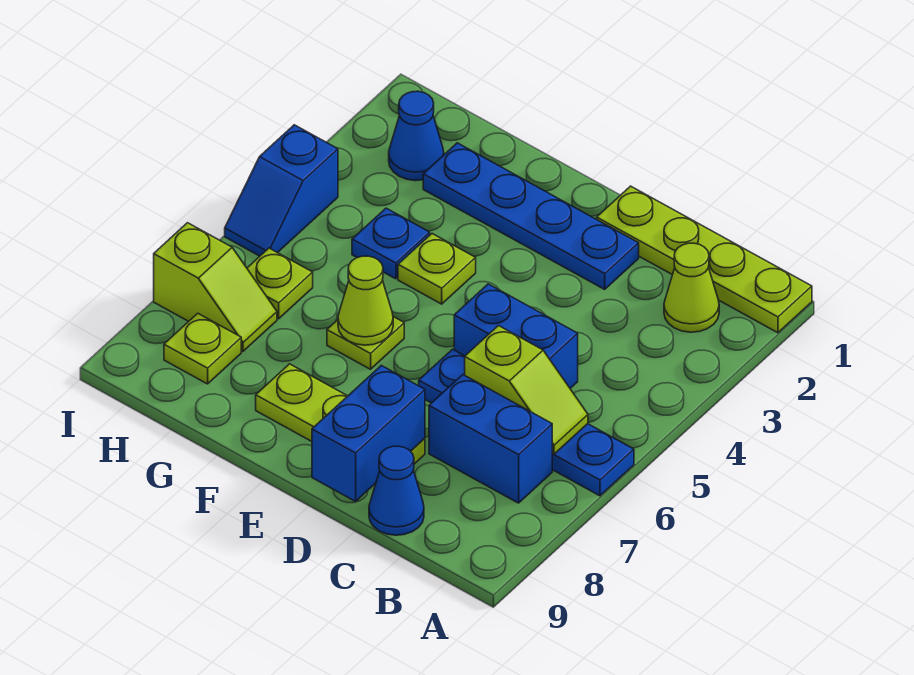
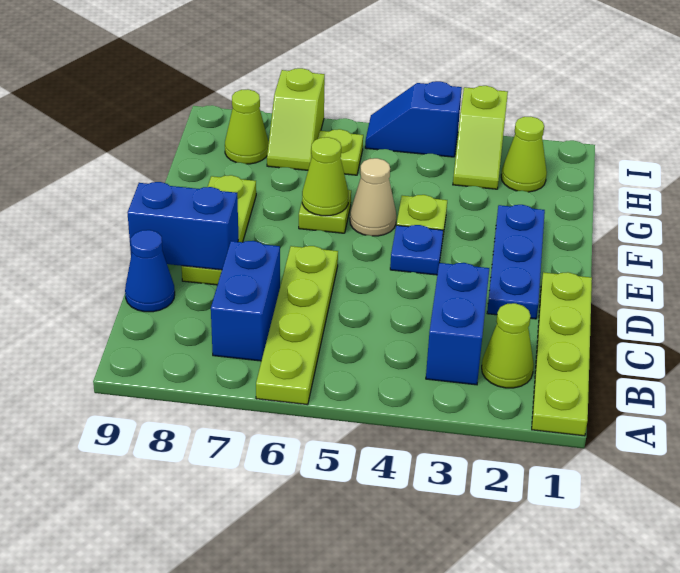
blue plate A6:D6 level 1 -> lime plate A6:D6 level 1
lime slope B6:C6 level 2 top C -> lime slope H3:I3 level 1 top I
blue brick C5:D5 level 1 -> blue brick B3:C3 level 1
blue plate D2:G2 level 1 -> blue plate D2:F2 level 1
none -> tan cone F5 level 1
blue plate G4 level 1 -> blue plate E4 level 1
blue cone H2 level 1 -> lime cone H2 level 1
lime plate H8 level 1 -> lime cone H8 level 1

